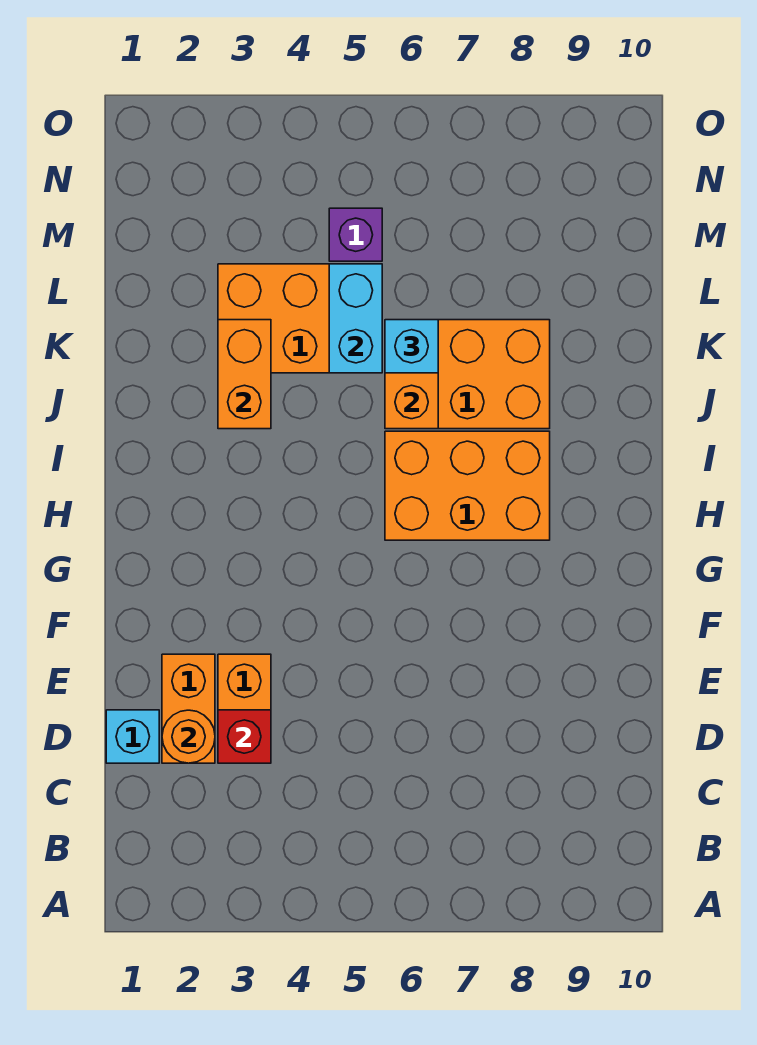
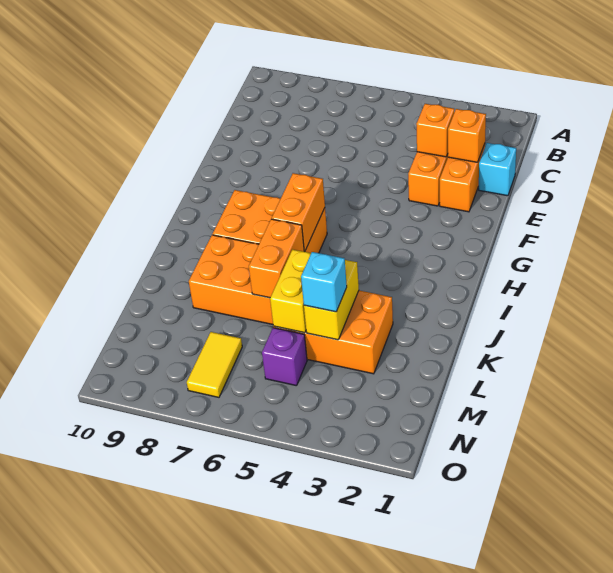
orange round brick D2 level 2 -> orange brick D2 level 2
red brick D3 level 2 -> orange brick D3 level 2
orange brick J3:K3 level 2 -> orange brick H6:I6 level 2
none -> yellow brick K4:L4 level 2
cyan brick K5:L5 level 2 -> yellow brick K5:L5 level 2
cyan brick K6 level 3 -> cyan brick L4 level 3
none -> yellow tile M7:N7 level 1

